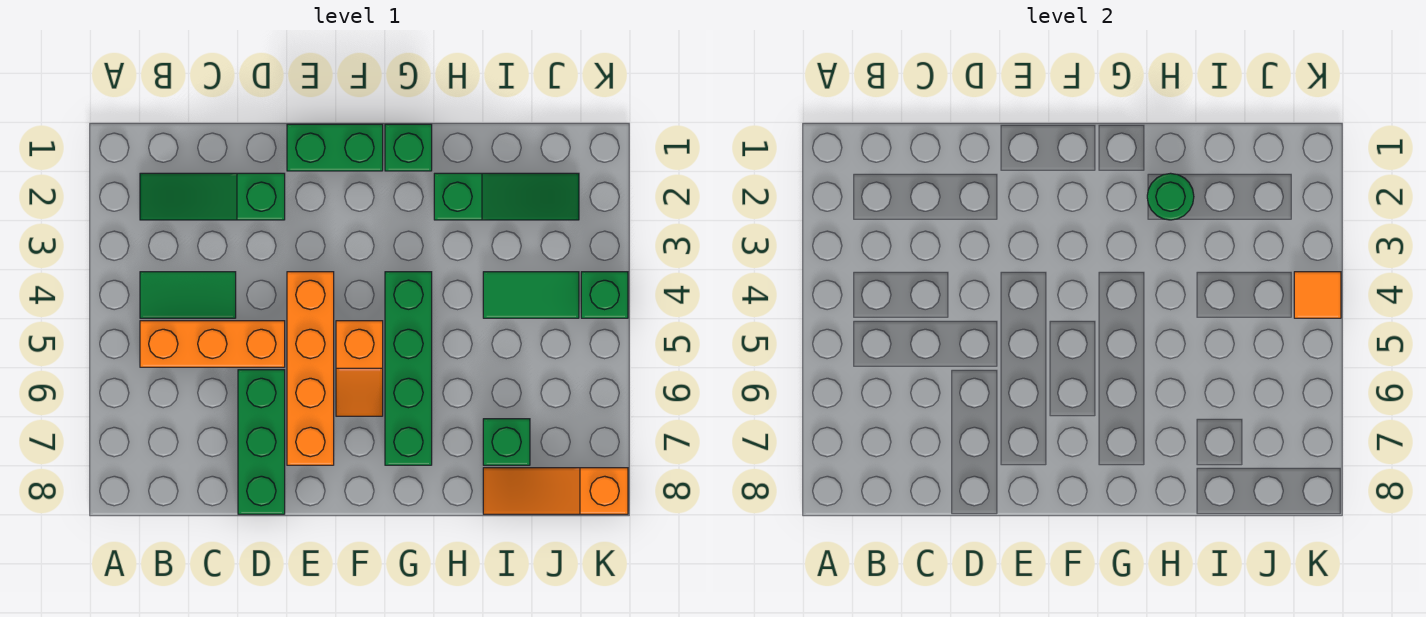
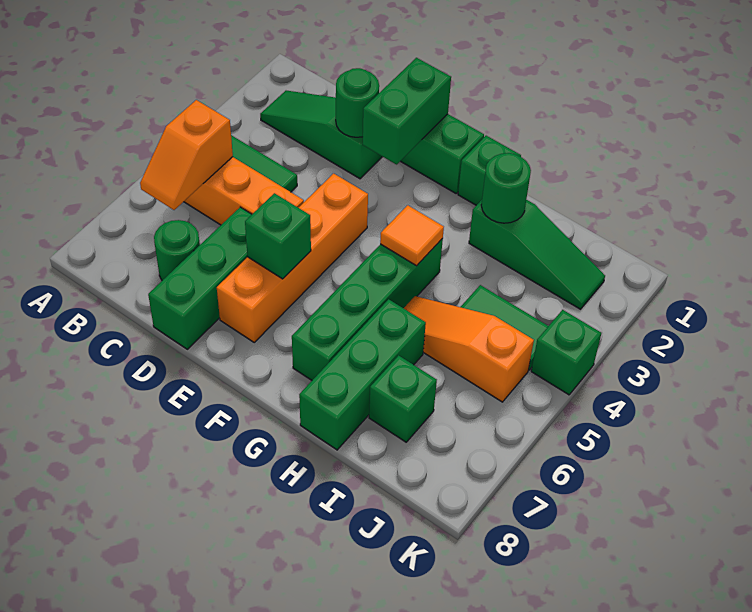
none -> green round brick C7 level 1
none -> green round brick D2 level 2
none -> green brick E1:E2 level 2
none -> green brick E6 level 2
orange slope F5:F6 level 1 top 5 -> orange slope B5:B6 level 2 top 5
none -> green brick H6:H8 level 1
orange slope I8:K8 level 1 top K -> orange slope H5:J5 level 1 top J
orange tile K4 level 2 -> orange tile G4 level 2

